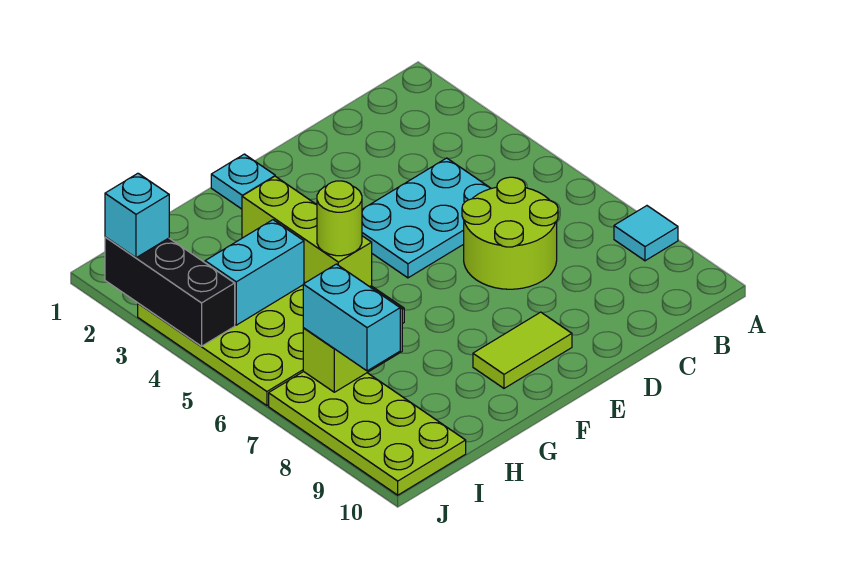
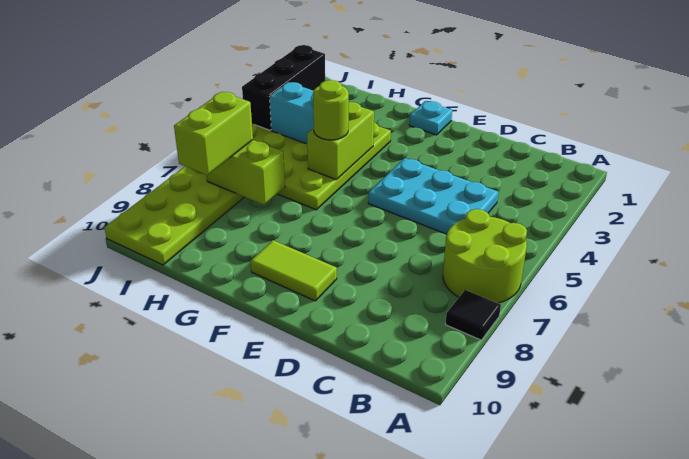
cyan tile A8 level 1 -> black tile A8 level 1
lime round brick C6:D7 level 1 -> lime round brick A6:B7 level 1
lime brick G3:G5 level 2 -> lime brick G4:G5 level 2
cyan brick I7:I8 level 3 -> lime brick I7:I8 level 3
cyan brick J2 level 3 -> none

